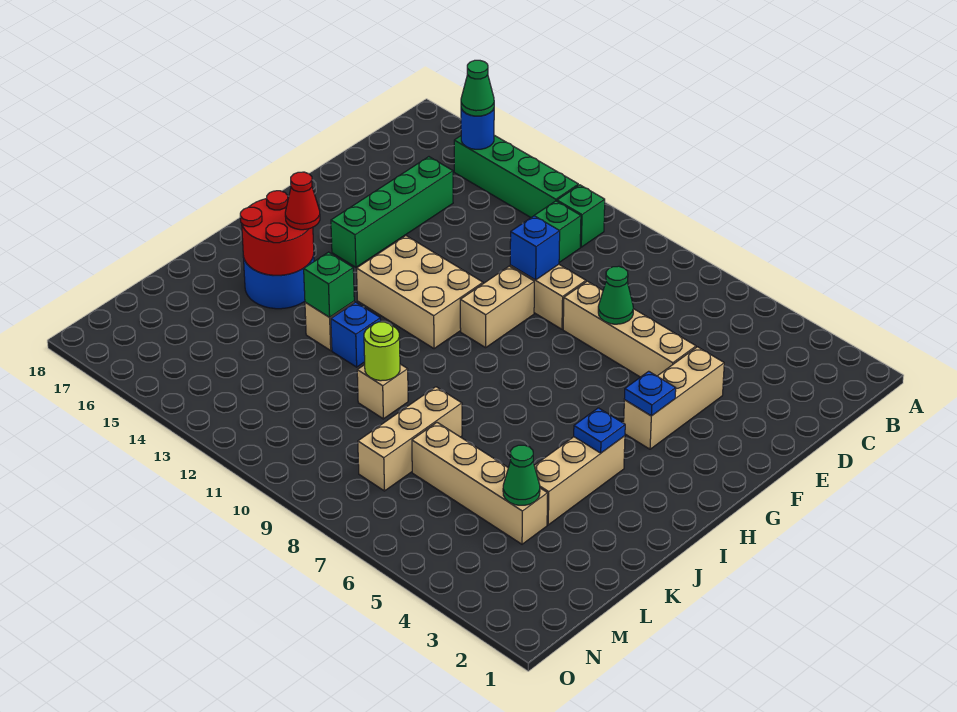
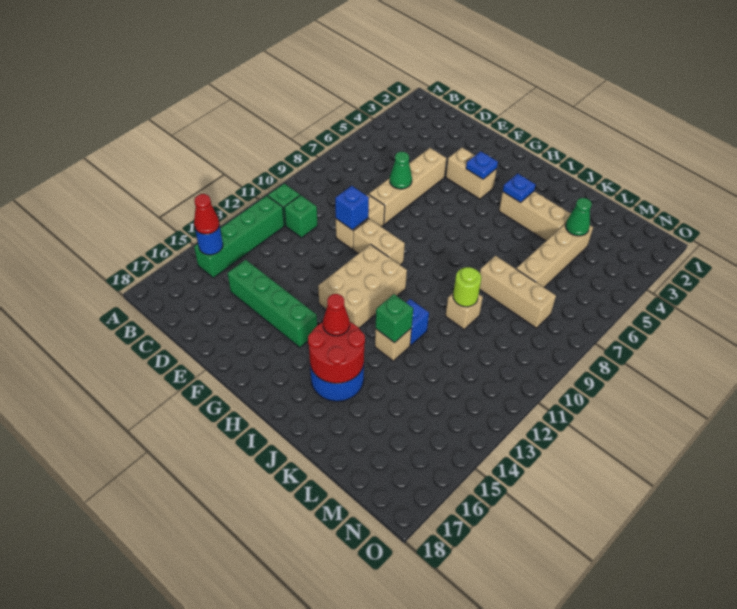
green cone B15 level 3 -> red cone B15 level 3
tan brick E4:G4 level 1 -> tan brick F4:G4 level 1

